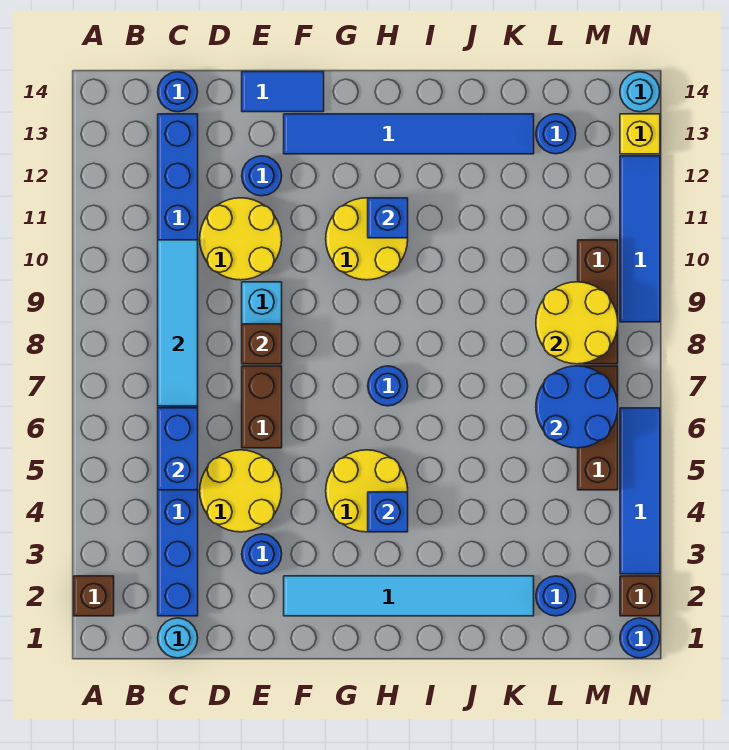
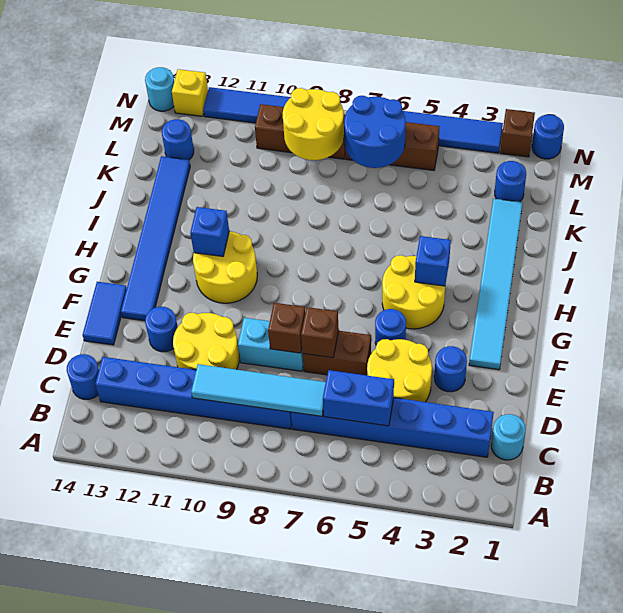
brown brick A2 level 1 -> brown brick E7 level 2
blue round brick H7 level 1 -> blue round brick F5 level 1

